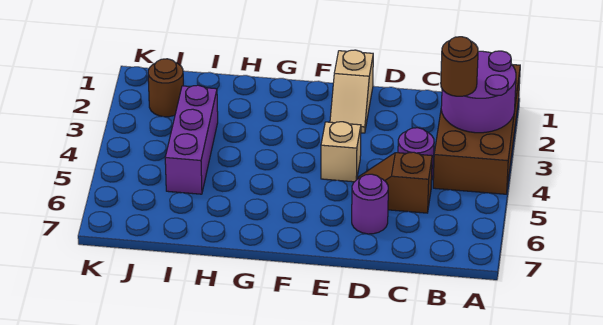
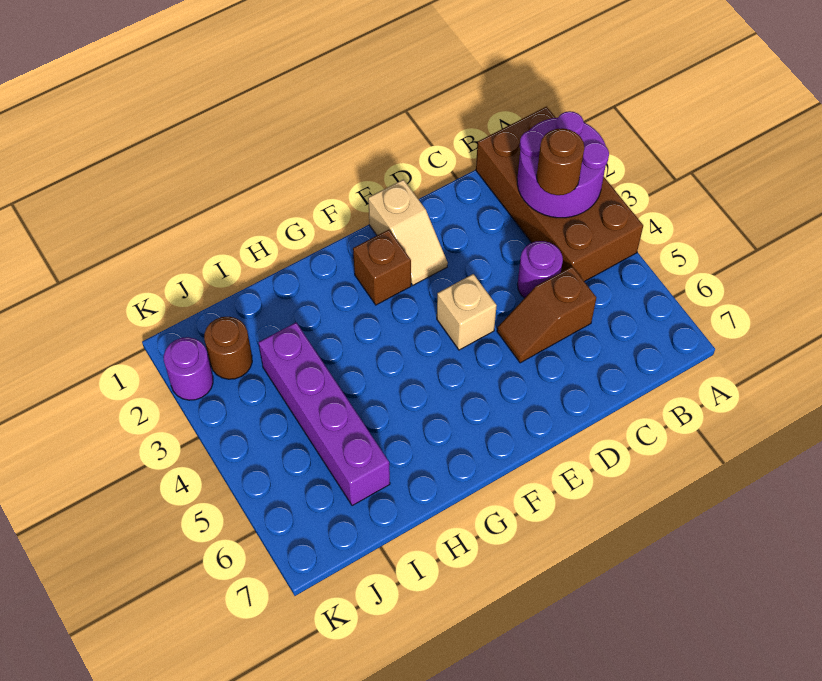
purple round brick D6 level 1 -> purple round brick K2 level 1
none -> brown brick F2 level 1
purple brick I3:I5 level 1 -> purple brick I3:I6 level 1

